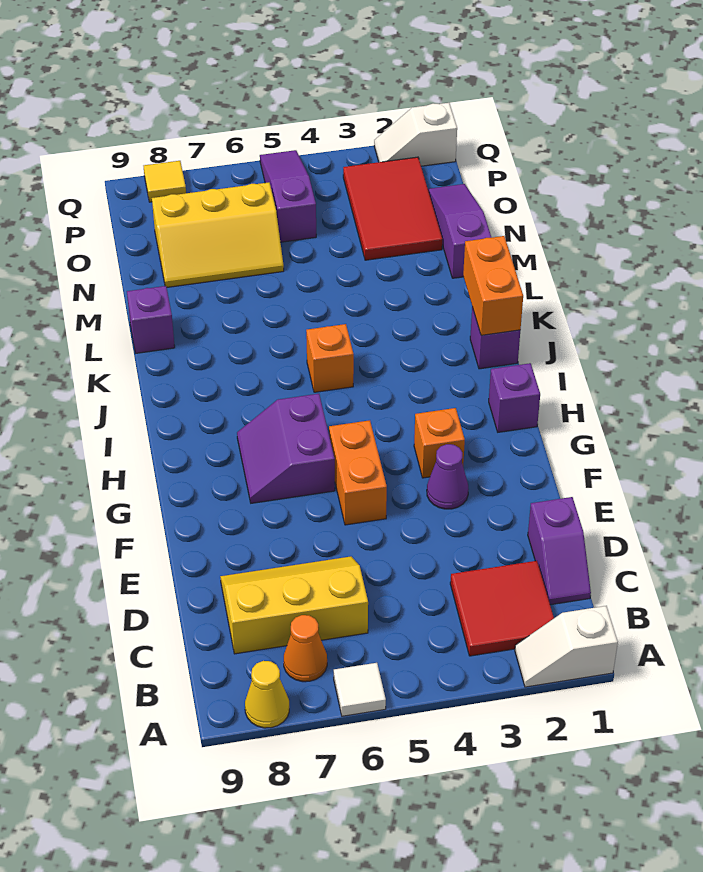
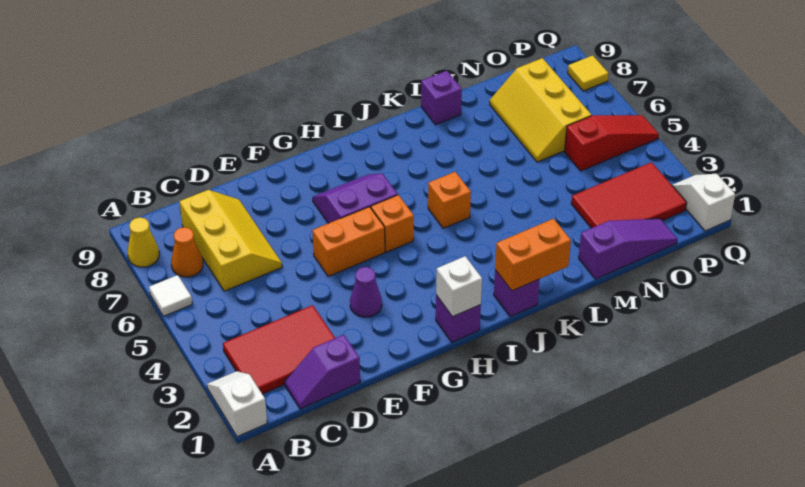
red tile B2:C3 level 1 -> red tile B2:D3 level 1
orange brick G3 level 1 -> orange brick H5 level 1
none -> white brick H1 level 2
purple slope O5:Q5 level 1 top O -> red slope O5:Q5 level 1 top O

